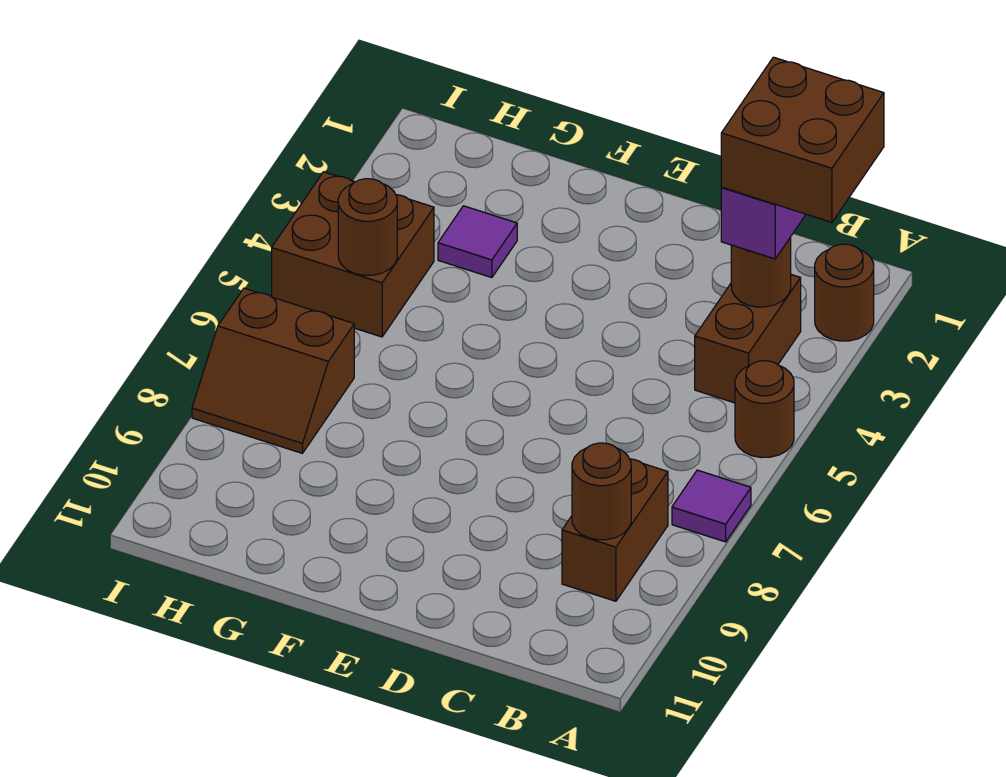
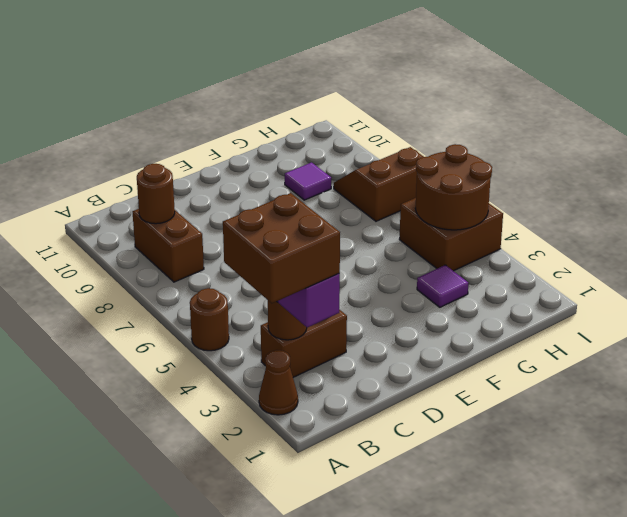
brown round brick A2 level 1 -> brown cone A2 level 1
purple tile A7 level 1 -> purple tile G9 level 1
brown brick B3:B4 level 1 -> brown brick B3:C3 level 1
brown round brick H5 level 2 -> brown round brick H4:I5 level 2

